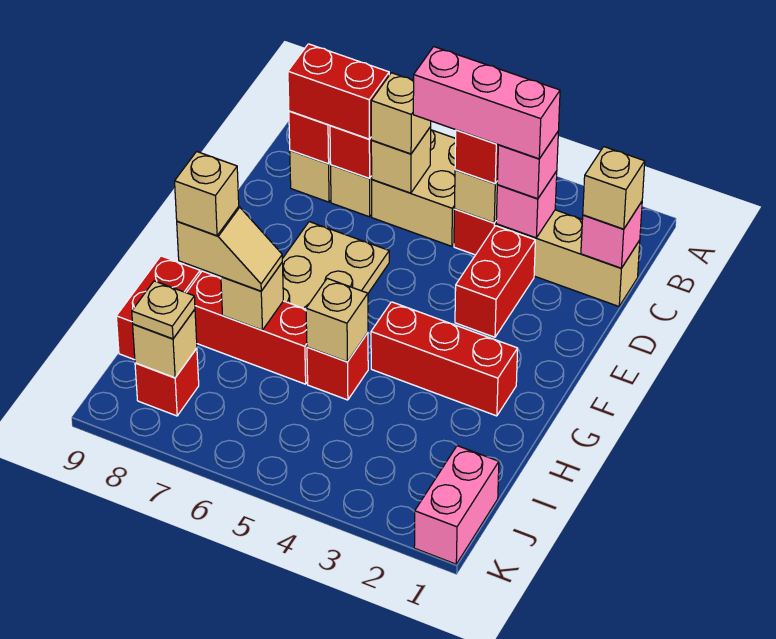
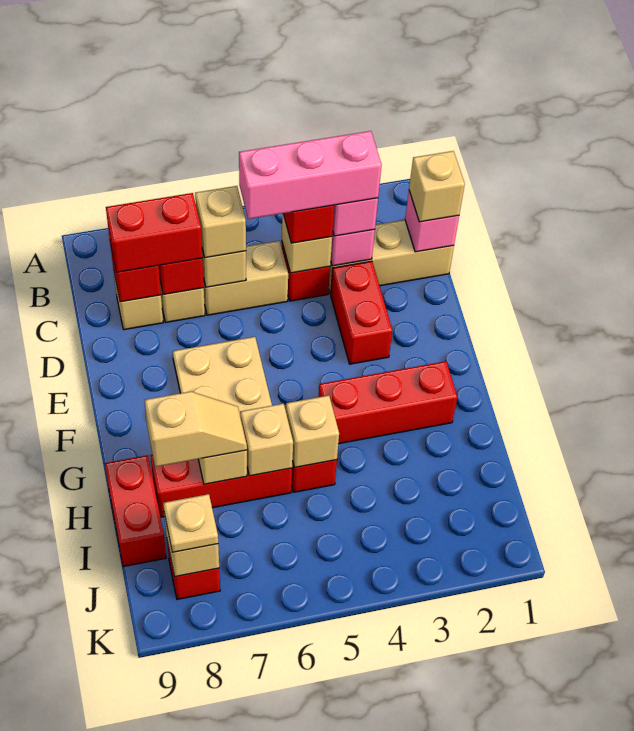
tan brick B5:C6 level 1 -> tan brick C5:C6 level 1
tan brick H8 level 4 -> tan brick H6 level 2
pink brick J1:K1 level 1 -> none

